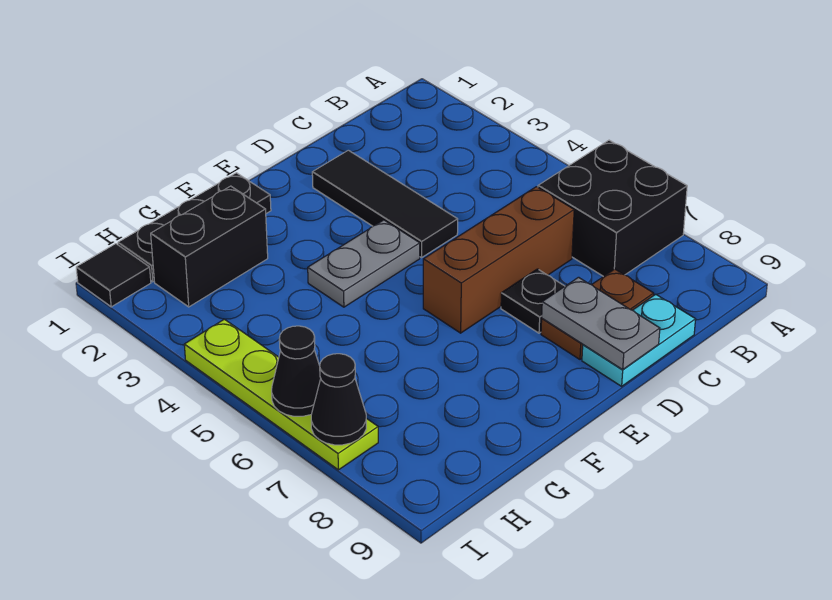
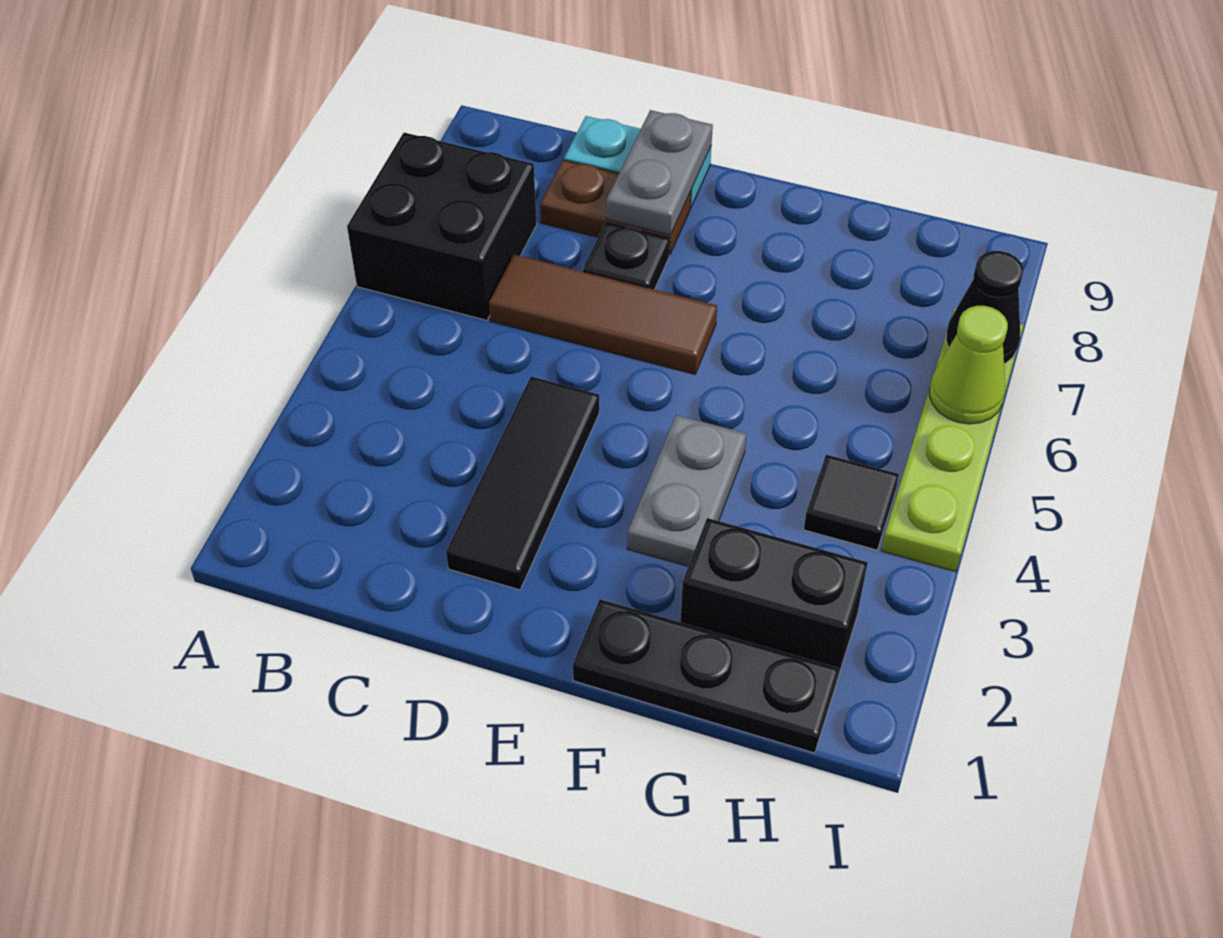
brown brick C6:E6 level 1 -> brown tile C6:E6 level 1
grey plate E4:F4 level 1 -> grey plate F3:F4 level 1
black tile I1 level 1 -> black tile H4 level 1
black cone I6 level 2 -> lime cone I6 level 2

